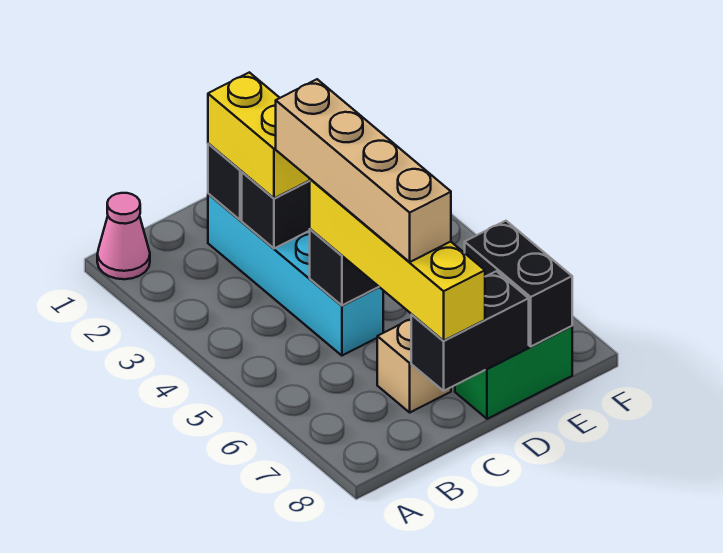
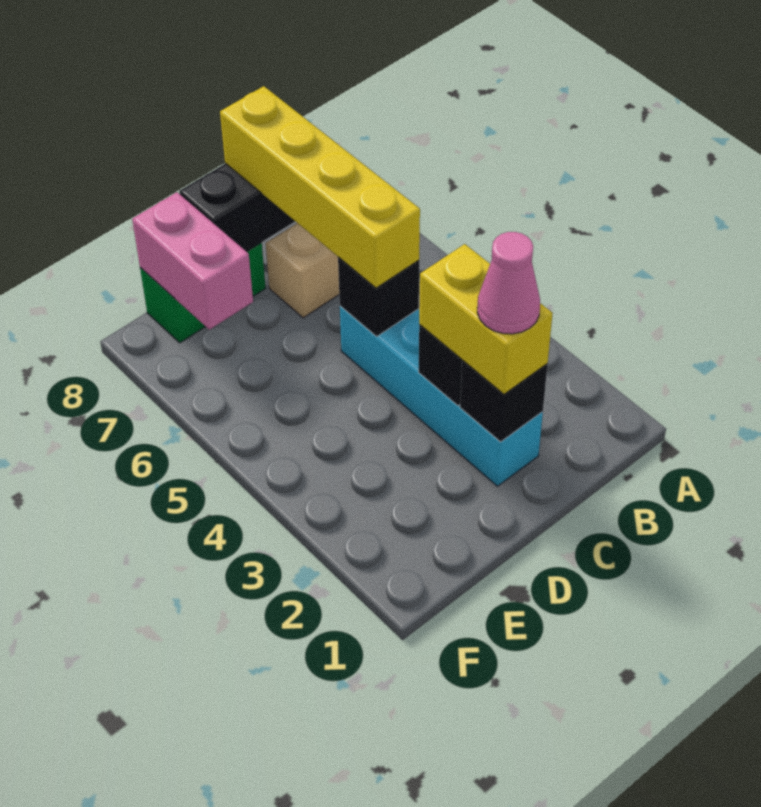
pink cone A1 level 1 -> pink cone C2 level 4
tan brick C4:C7 level 4 -> none
black brick E7:E8 level 2 -> pink brick E7:E8 level 2

